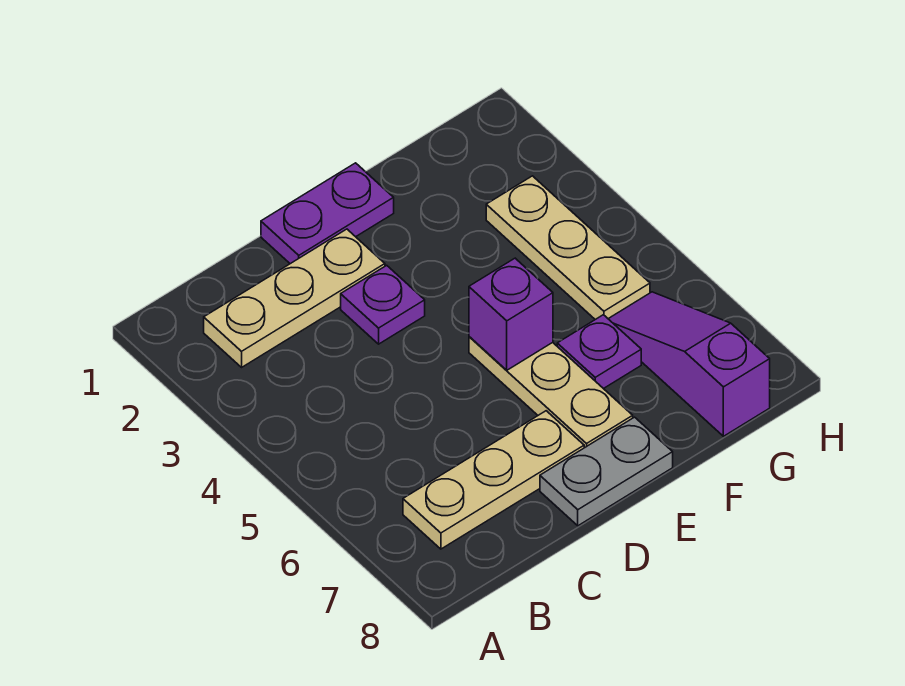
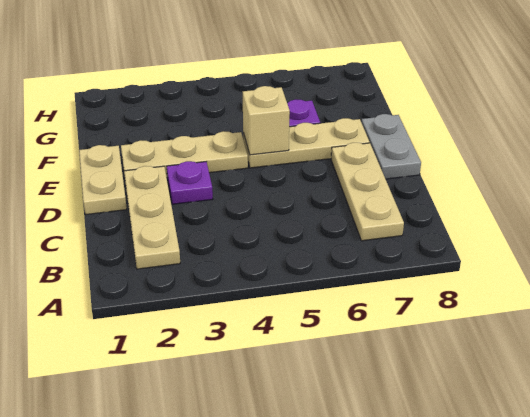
purple plate D1:E1 level 1 -> tan plate D1:E1 level 1
purple brick E5 level 2 -> tan brick E5 level 2
tan plate G3:G5 level 1 -> tan plate E2:E4 level 1
purple slope G6:G8 level 1 top 8 -> none

